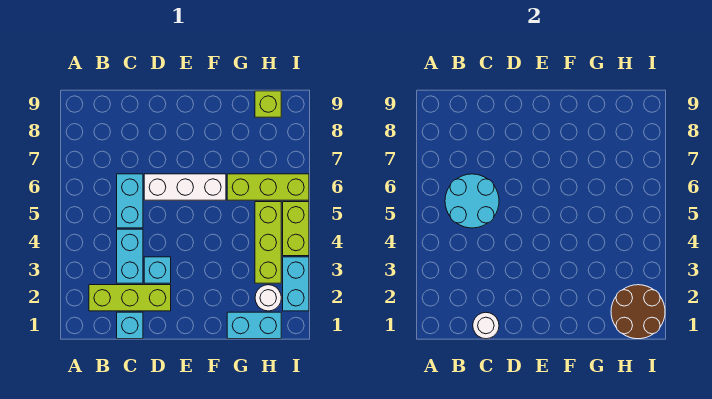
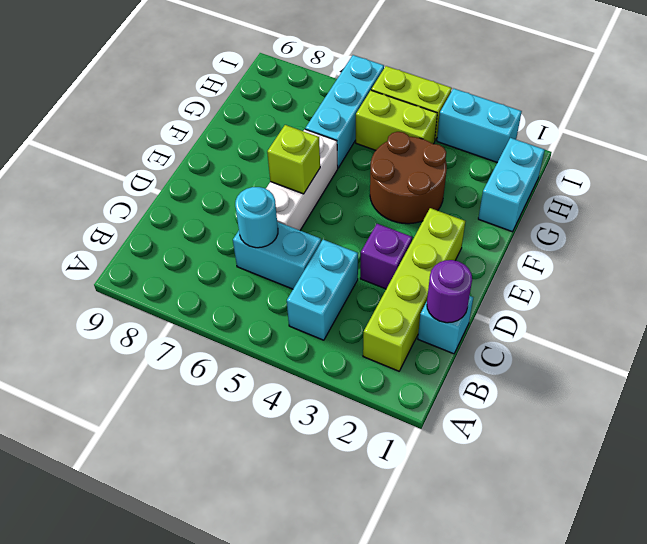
lime brick B2:D2 level 1 -> lime brick B2:E2 level 1
cyan round brick B5:C6 level 2 -> cyan round brick C6 level 2
white round brick C1 level 2 -> purple round brick C1 level 2
cyan brick C3:C4 level 1 -> cyan brick B4:C4 level 1
cyan brick D3 level 1 -> purple brick D3 level 1
lime brick G6:I6 level 1 -> cyan brick G6:I6 level 1
brown round brick H1:I2 level 2 -> brown round brick F3:G4 level 1
white round brick H2 level 1 -> none
lime brick H3:H5 level 1 -> lime brick H4:H5 level 1
lime brick H9 level 1 -> lime brick E6 level 2

